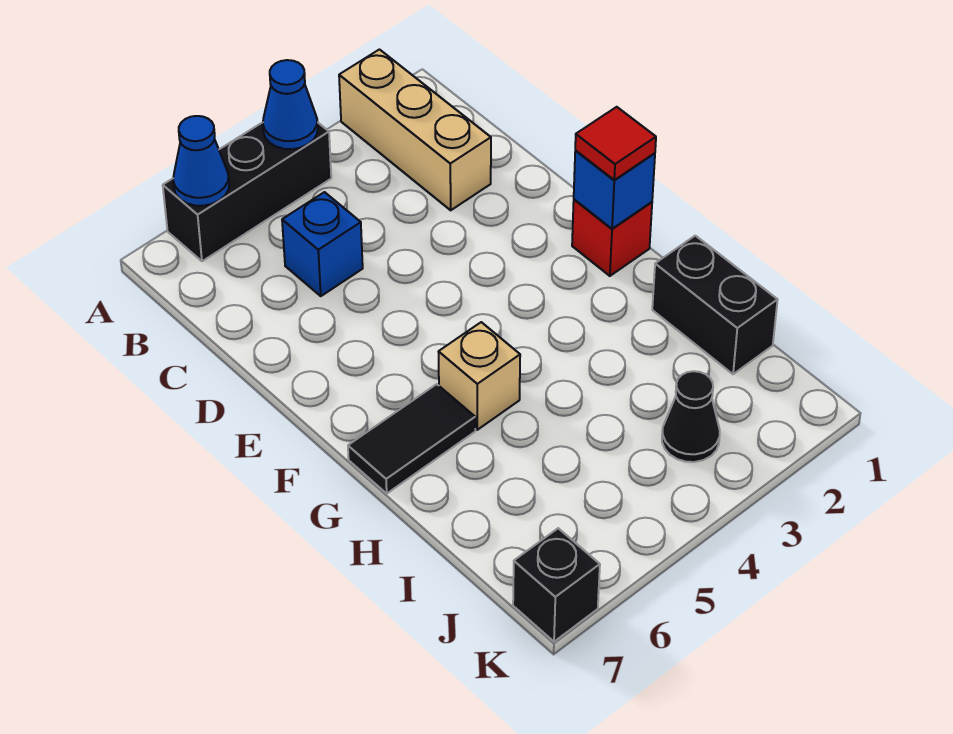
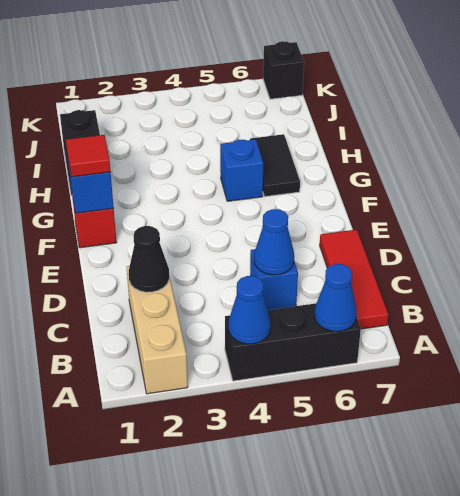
none -> red tile B7:D7 level 1
none -> blue cone C5 level 2
tan brick G5 level 1 -> blue brick G5 level 1
black tile G6:G7 level 1 -> black tile G6:H6 level 1
black cone J3 level 1 -> black cone C2 level 2

